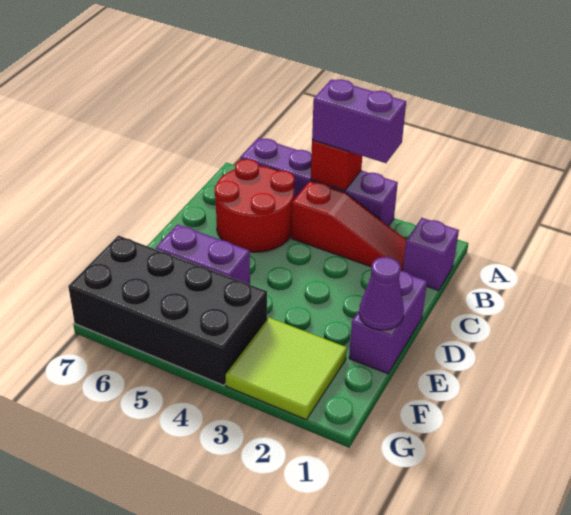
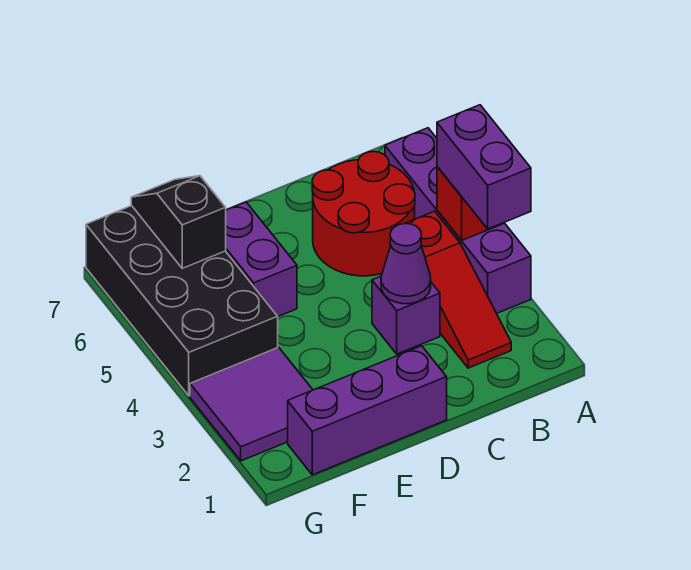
purple brick B1 level 1 -> purple brick C3 level 1
purple brick D1:E1 level 1 -> purple brick D1:F1 level 1
purple cone E1 level 2 -> purple cone C3 level 2
lime tile F2:G3 level 1 -> purple tile F2:G3 level 1
none -> black slope F6:F7 level 2 top 6

